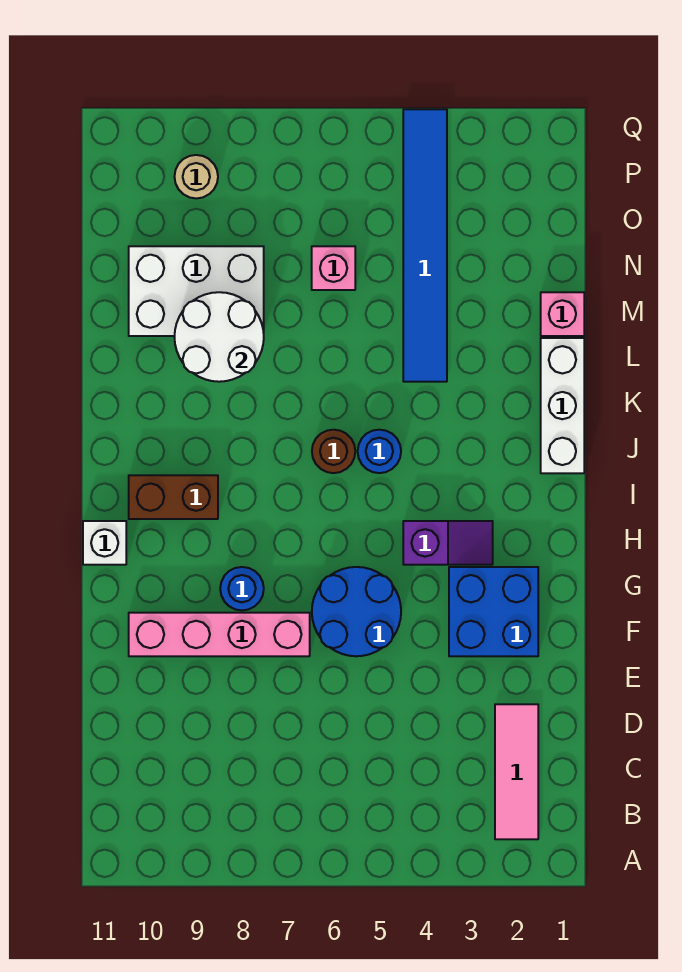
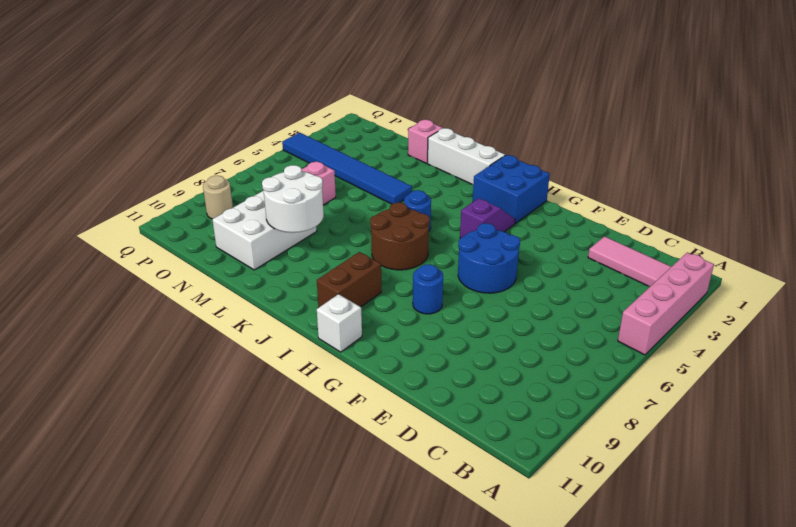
blue brick F2:G3 level 1 -> blue brick H1:I2 level 1
pink brick F7:F10 level 1 -> pink brick A2:A5 level 1
brown round brick J6 level 1 -> brown round brick I6:J7 level 1

